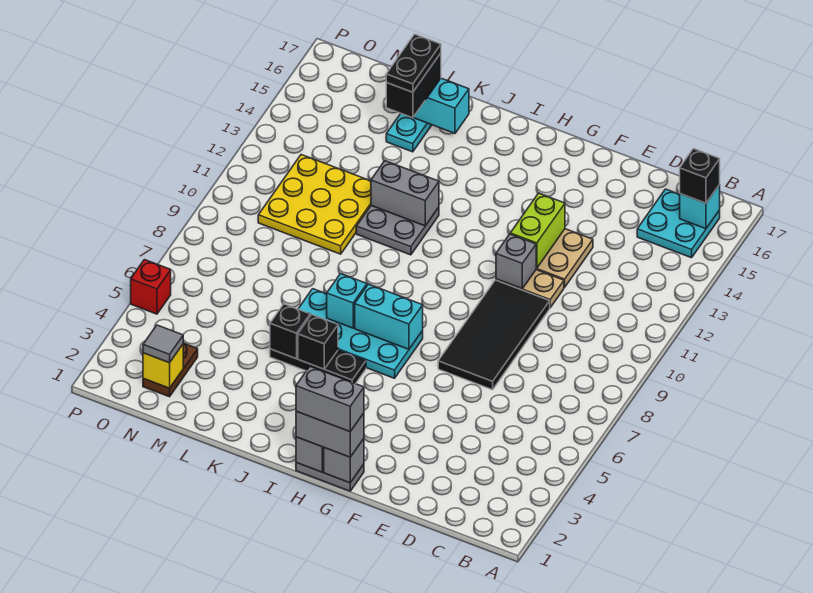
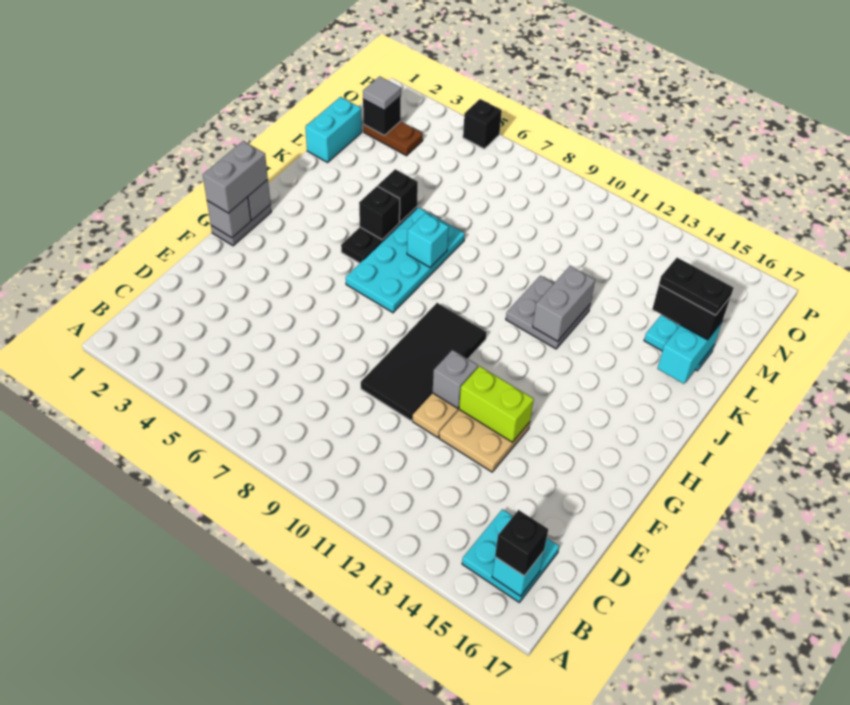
black tile E7:F10 level 1 -> black tile E9:H10 level 1
grey brick G1:H1 level 4 -> none
cyan brick H7:I7 level 2 -> cyan brick L1:M1 level 1
yellow plate L10:N12 level 1 -> none
yellow brick N2 level 2 -> black brick N2 level 2
red brick P5 level 1 -> black brick P5 level 1

